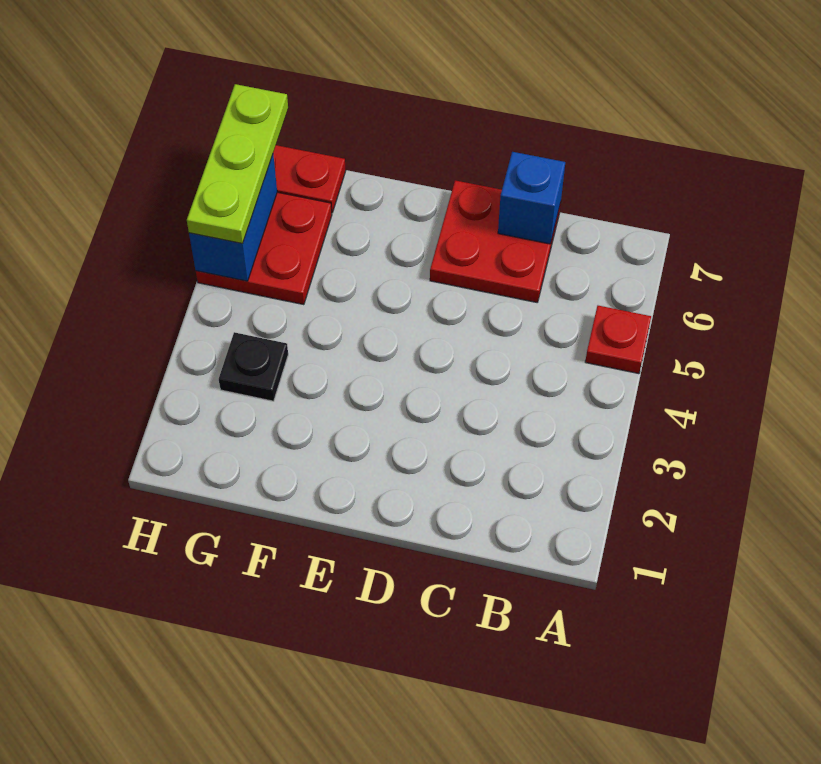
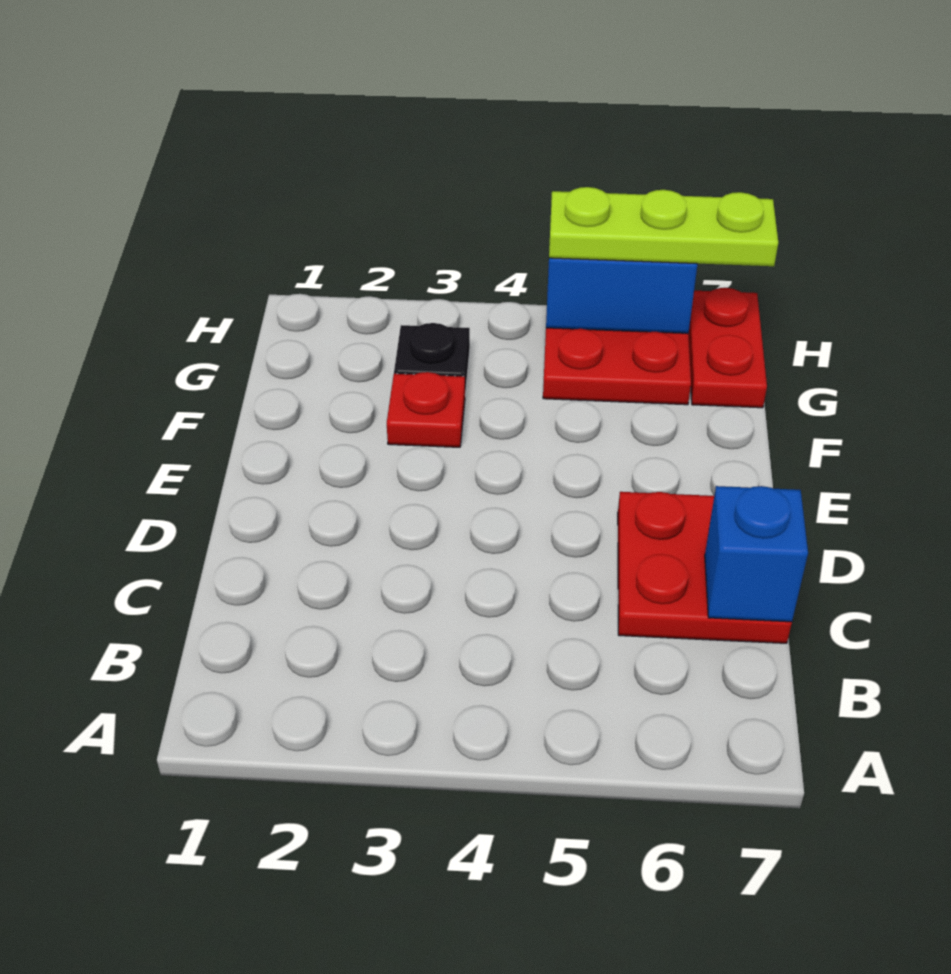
red plate A5 level 1 -> red plate F3 level 1

